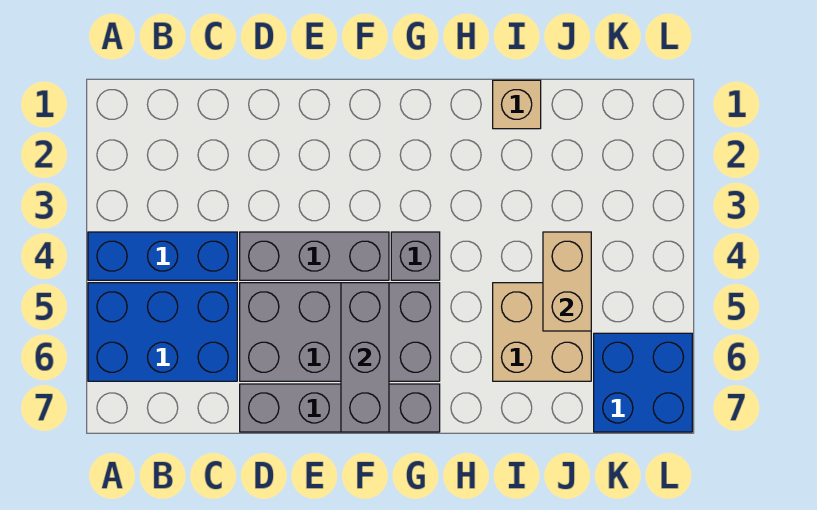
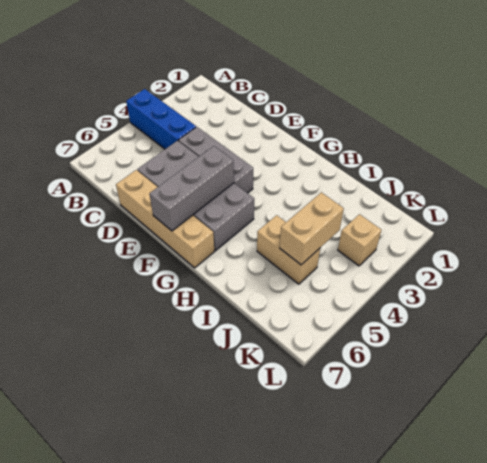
blue brick A5:C6 level 1 -> none
grey brick D7:G7 level 1 -> tan brick D7:G7 level 1
grey brick G4 level 1 -> none
tan brick I1 level 1 -> tan brick K3 level 1
tan brick I5:J6 level 1 -> tan brick I5:J5 level 1
blue brick K6:L7 level 1 -> none

